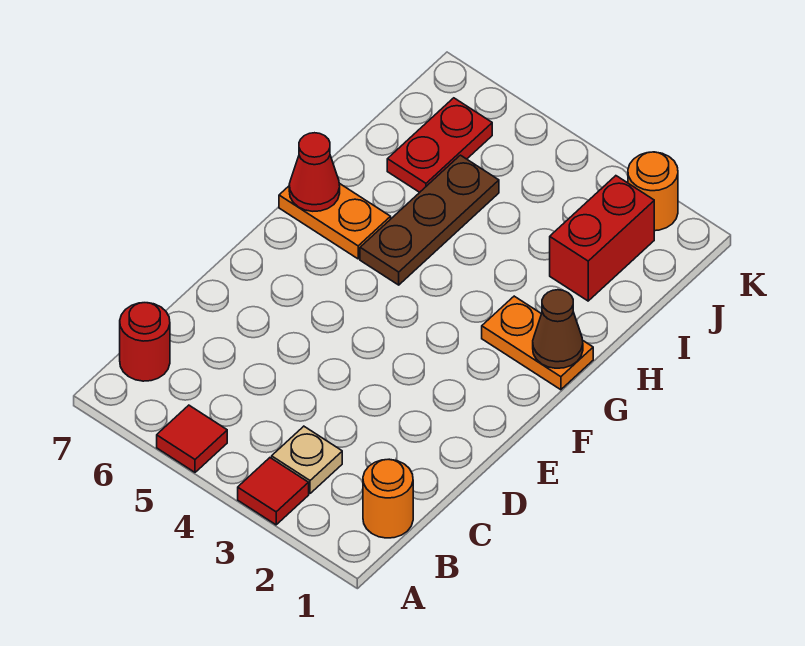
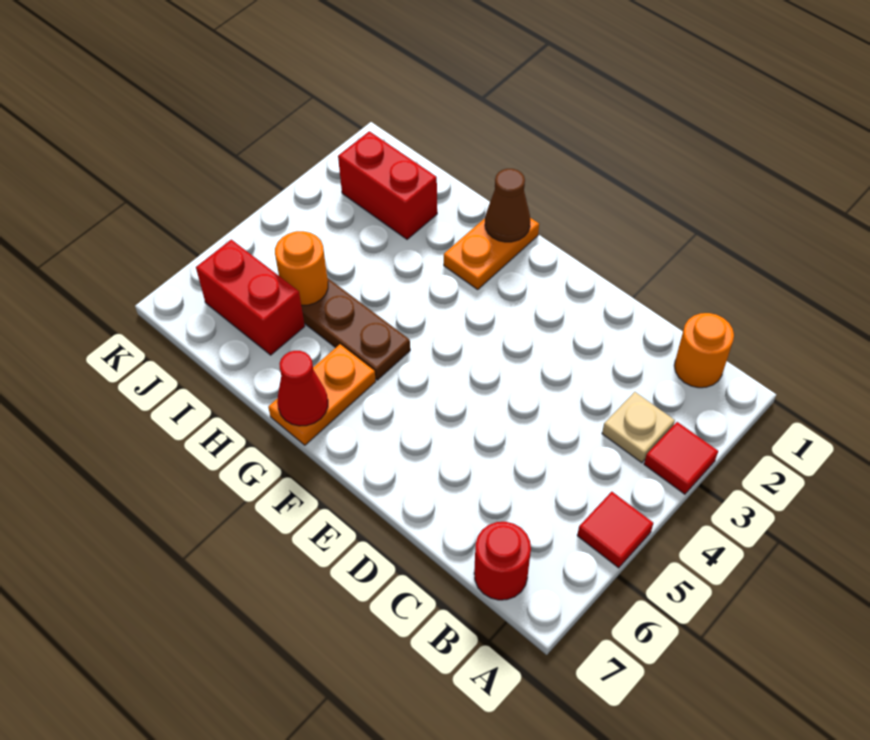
red plate I6:J6 level 1 -> red brick I6:J6 level 1
orange round brick K2 level 1 -> orange round brick I5 level 2

